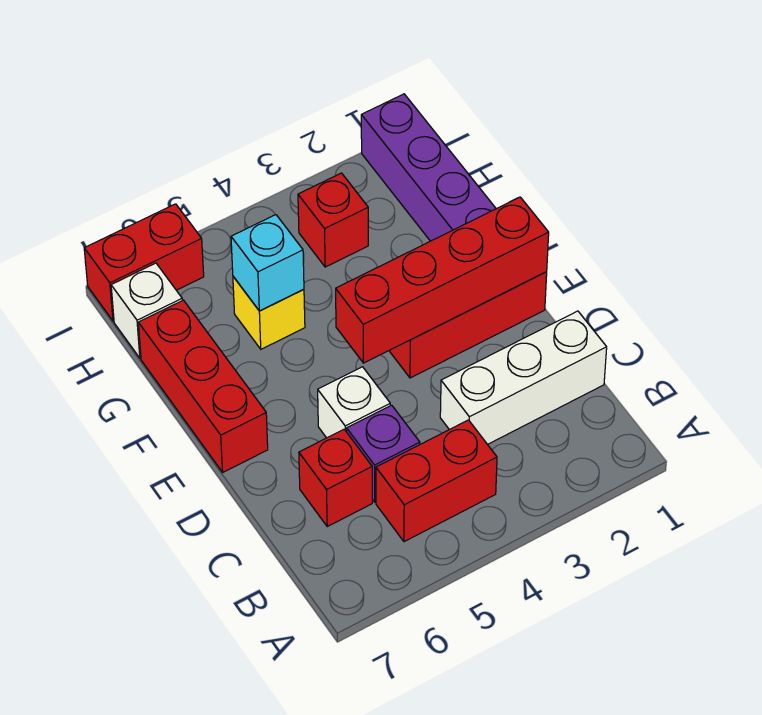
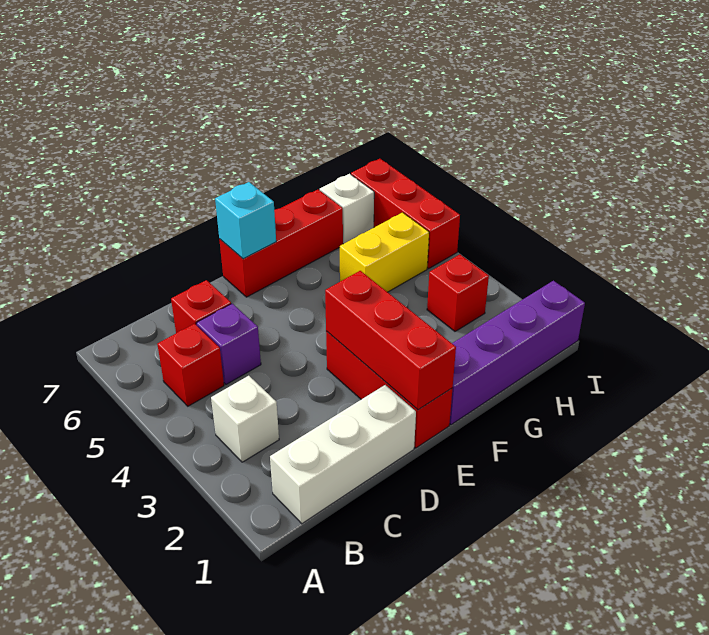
red brick B4:B5 level 1 -> red brick B5 level 1
white brick C1:C3 level 1 -> white brick B1:D1 level 1
white brick D5 level 1 -> white brick B3 level 1
red brick E1:E4 level 2 -> red brick E1:E3 level 2
yellow brick G5 level 1 -> yellow brick G5:H5 level 1
cyan brick G5 level 2 -> cyan brick E7 level 2
red brick I6:I7 level 1 -> red brick I5:I7 level 1

